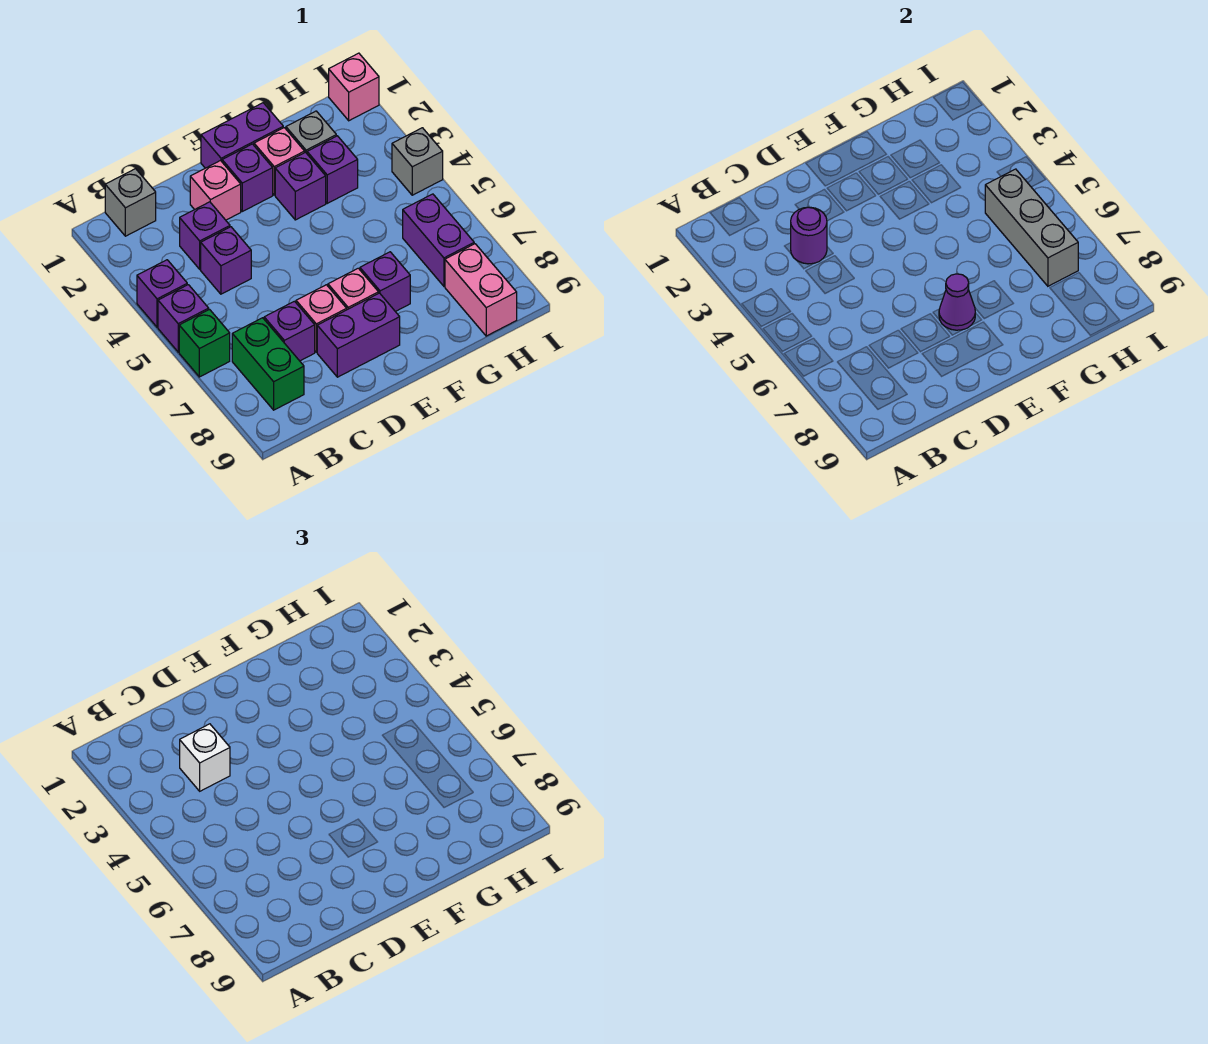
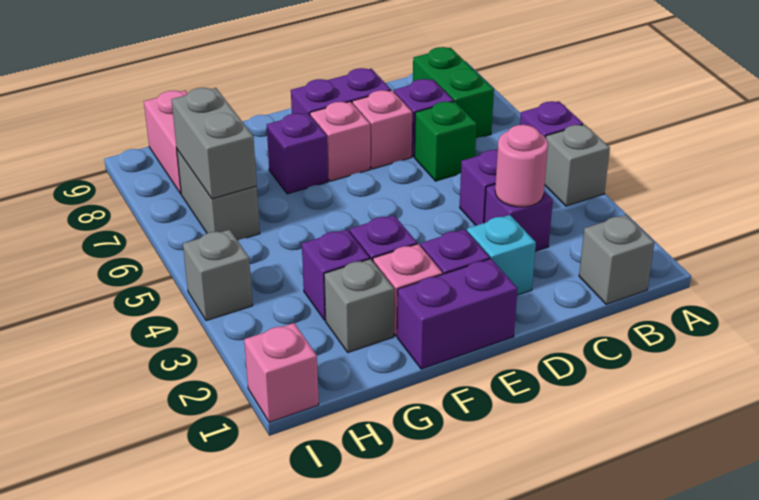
purple brick A4 level 1 -> grey brick A4 level 1
green brick A6 level 1 -> green brick C6 level 1
purple round brick C3 level 2 -> pink round brick C3 level 2
white brick C3 level 3 -> none
pink brick D2 level 1 -> cyan brick D2 level 1
purple cone E7 level 2 -> none
grey brick H5:H7 level 2 -> grey brick H6:H7 level 2
purple brick H6:H7 level 1 -> grey brick H6:H7 level 1

